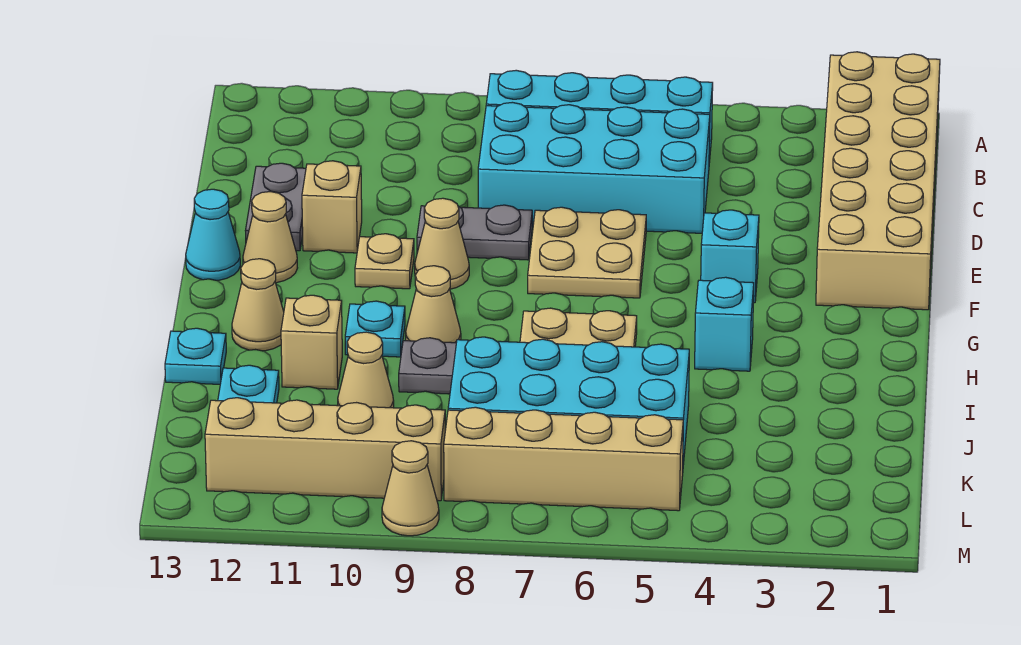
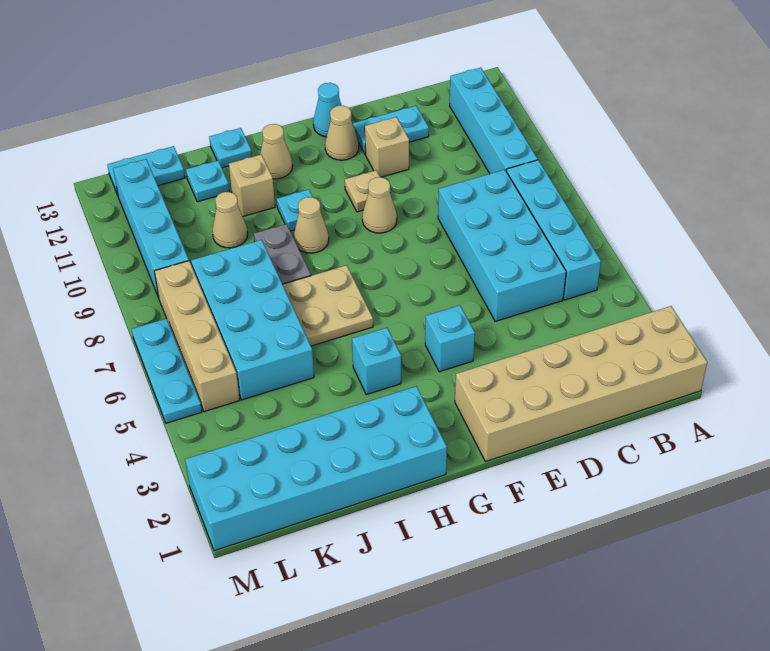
none -> cyan brick B9:B12 level 1
grey plate D12:E12 level 1 -> cyan plate D12:E12 level 1
tan plate E6:F7 level 1 -> none
grey plate E8:E9 level 1 -> none
none -> cyan brick H1:M2 level 1
none -> cyan plate K13:L13 level 1
tan brick L9:L12 level 1 -> cyan brick L9:L12 level 1
none -> cyan plate M5:M7 level 1
tan cone M9 level 1 -> none

